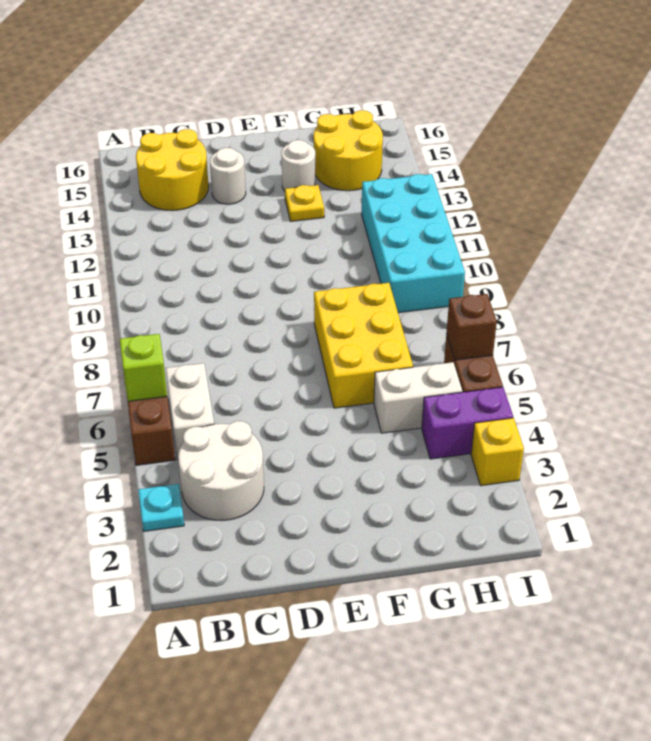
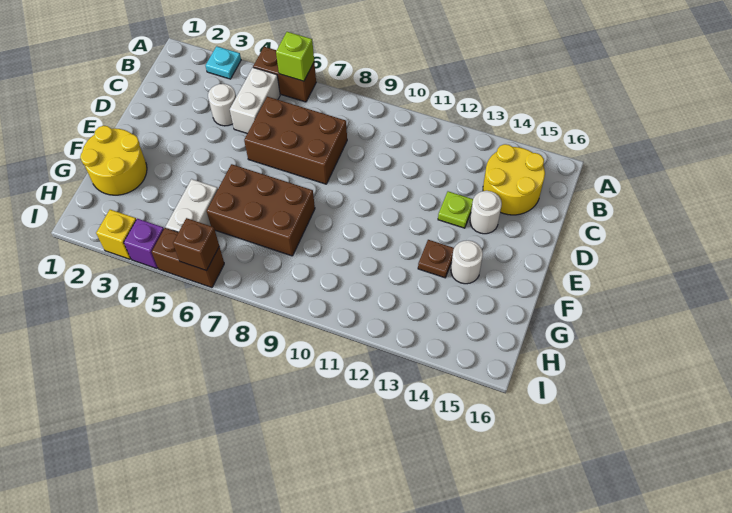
white round brick B3:C4 level 1 -> white round brick C4 level 1
white brick B5:B6 level 1 -> white brick B5:C5 level 1
none -> brown brick C6:D8 level 1
none -> lime plate D13 level 1
yellow brick F6:G8 level 1 -> brown brick F6:G8 level 1
yellow plate F13 level 1 -> brown plate F13 level 1
yellow round brick G14:H15 level 1 -> yellow round brick F1:G2 level 1
purple brick H4:I4 level 1 -> purple brick I4 level 1
cyan brick H9:I12 level 1 -> none

